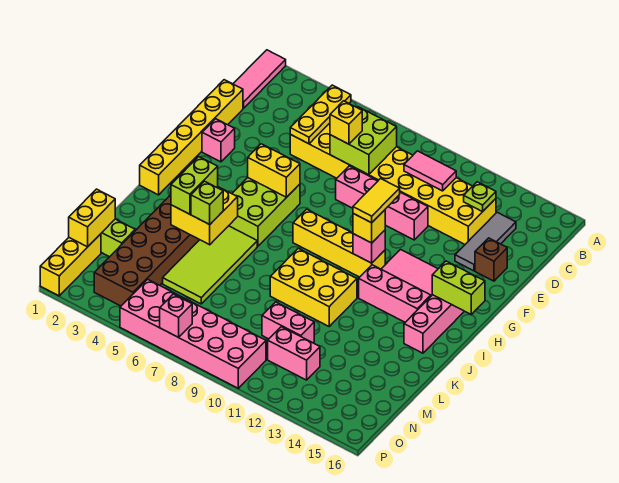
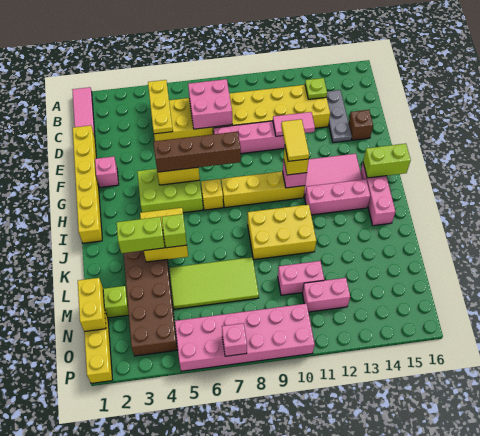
lime brick C7:D8 level 2 -> pink brick C7:D8 level 2
pink tile C10:C11 level 2 -> pink tile E11:E12 level 2
grey tile C14:E14 level 1 -> grey plate C14:E14 level 1
yellow brick D7 level 3 -> yellow brick H7 level 1
lime brick G5:I6 level 1 -> lime brick G4:H6 level 1
none -> brown brick G5:G8 level 3
lime brick J4:K4 level 3 -> lime brick K3:K4 level 3
lime tile J5:M6 level 1 -> lime tile L5:M8 level 1

